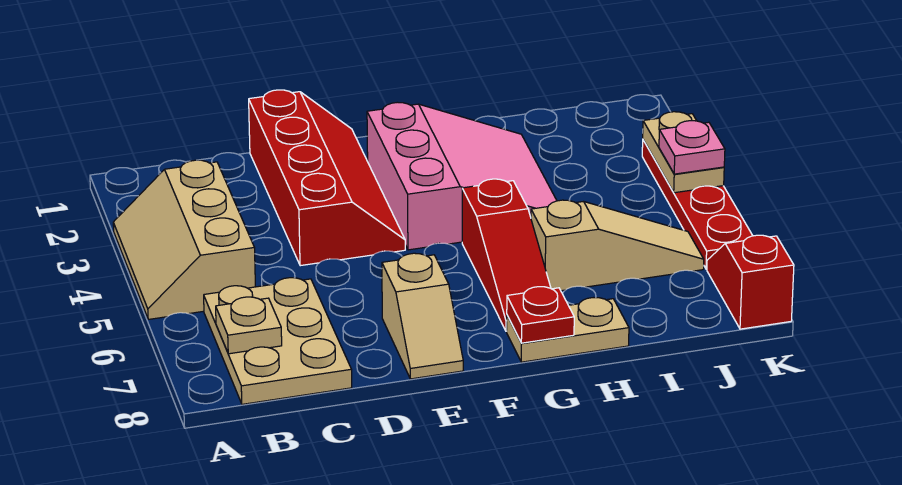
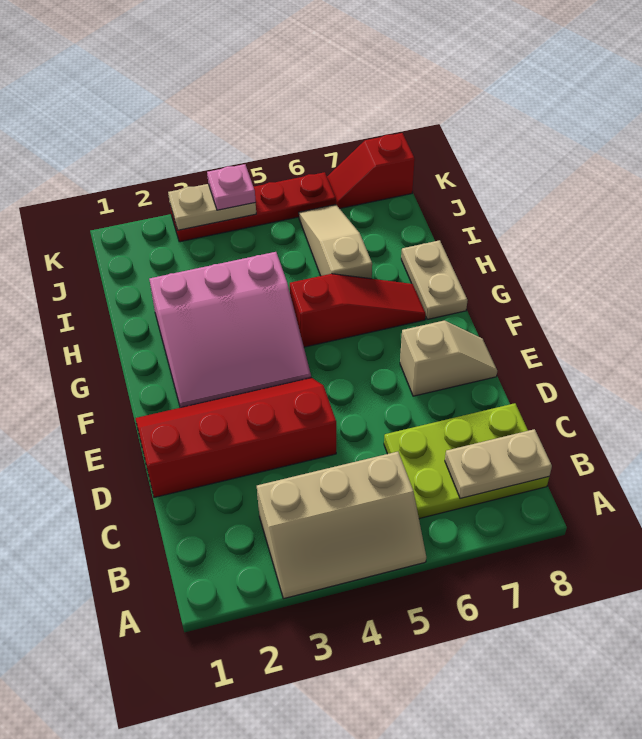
tan plate B6:C8 level 1 -> lime plate B6:C8 level 1
tan plate B7 level 2 -> tan plate B7:B8 level 2
pink slope F2:H4 level 1 top F -> pink slope F2:H4 level 1 top H
red plate G8 level 2 -> none

